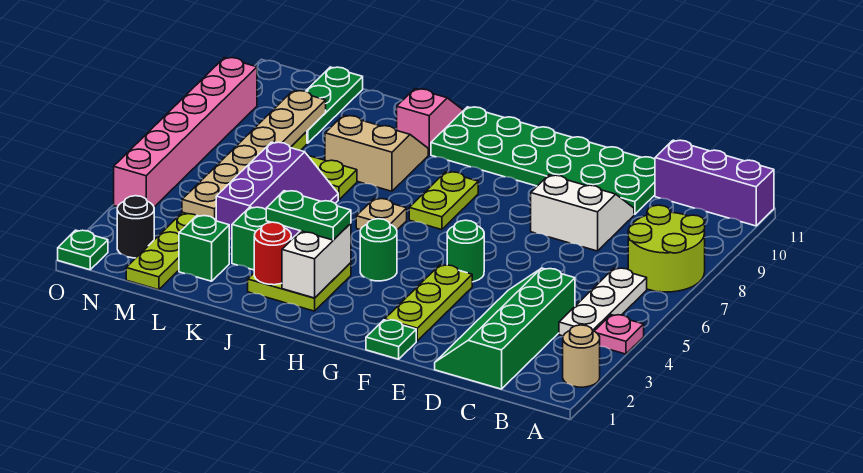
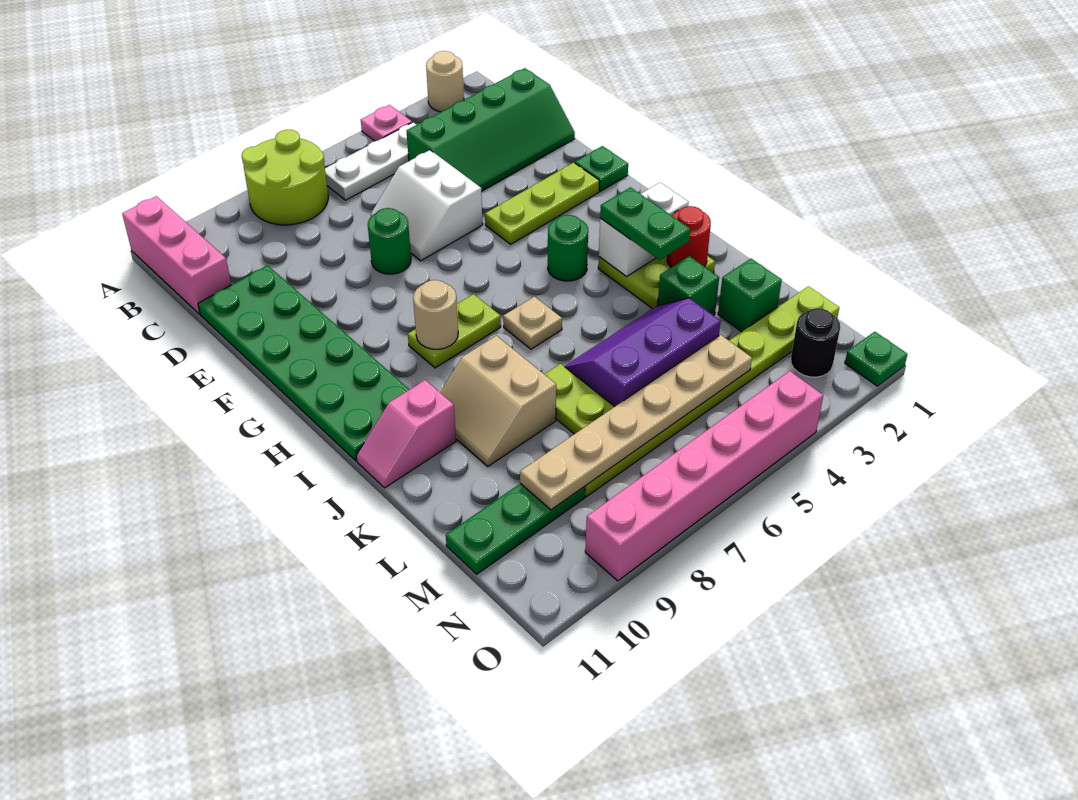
purple brick A11:C11 level 1 -> pink brick A11:C11 level 1
white slope D8:E9 level 1 top 8 -> white slope D5:E6 level 1 top 5
green round brick F5 level 1 -> green round brick E7 level 1
none -> tan round brick H8 level 2

